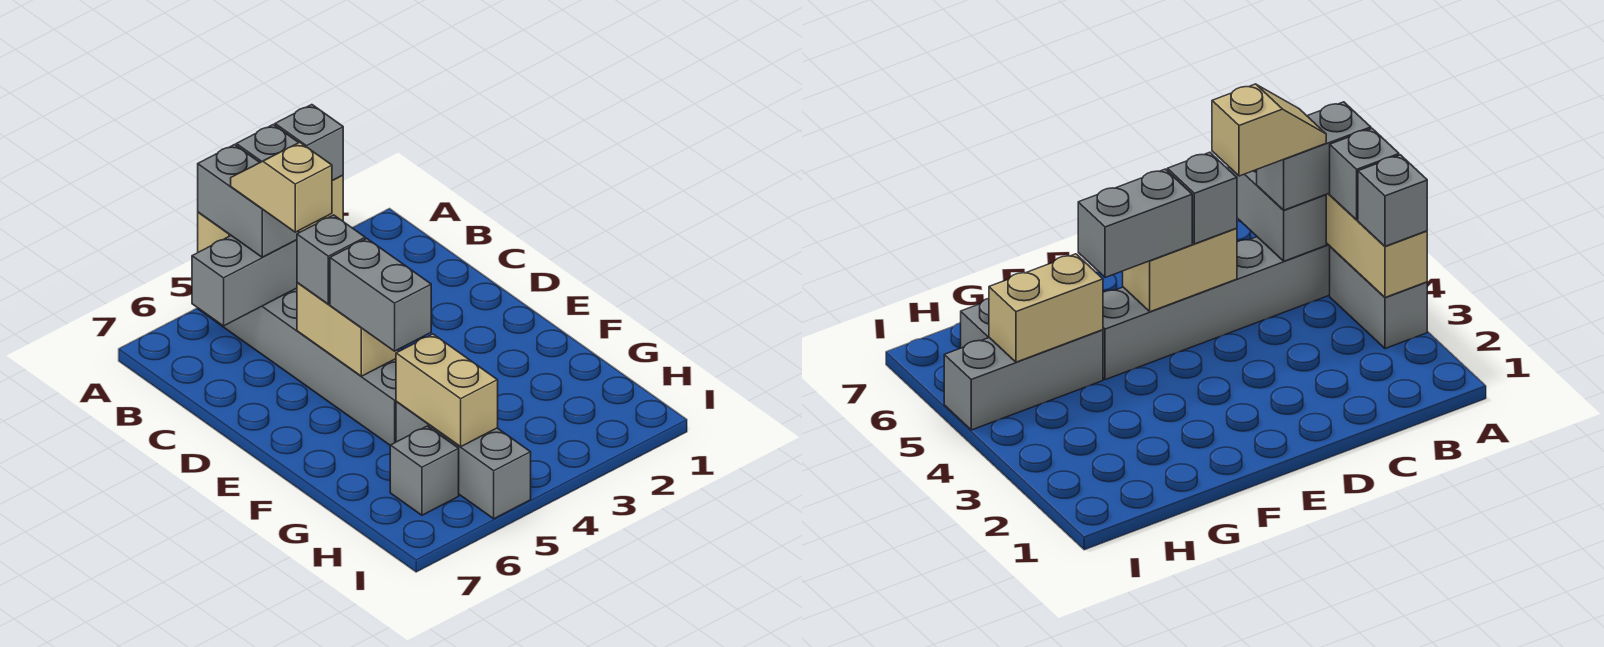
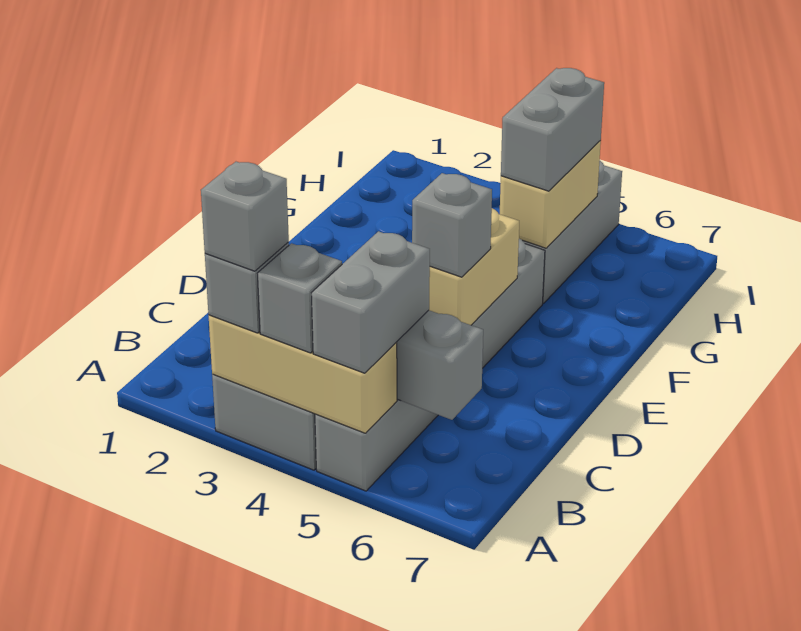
tan slope B5:C5 level 4 top C -> none
grey brick E5:F5 level 3 -> grey brick G5:H5 level 3
grey brick H6 level 1 -> grey brick A3 level 4

